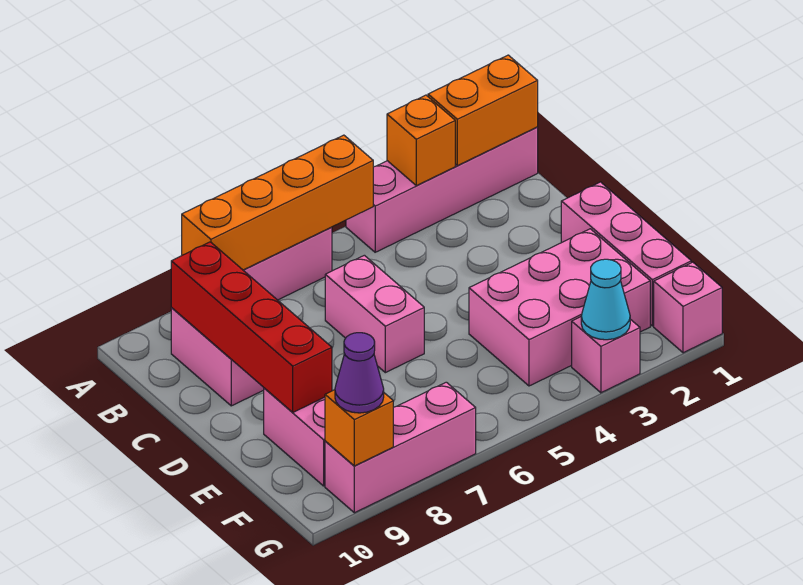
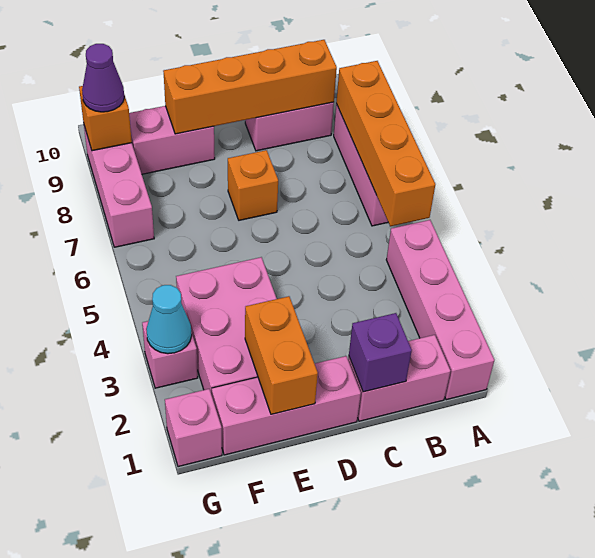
orange brick A1:A2 level 2 -> orange brick E1:E2 level 2
orange brick A3 level 2 -> orange brick D7 level 1
red brick B9:E9 level 2 -> orange brick B9:E9 level 2
none -> purple brick C1 level 2
pink brick C6:D6 level 1 -> pink brick B1:C1 level 1

